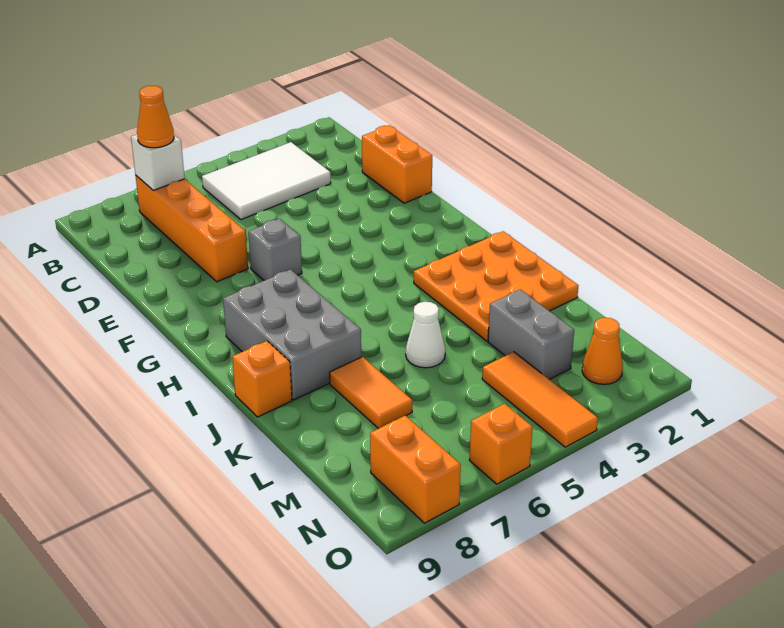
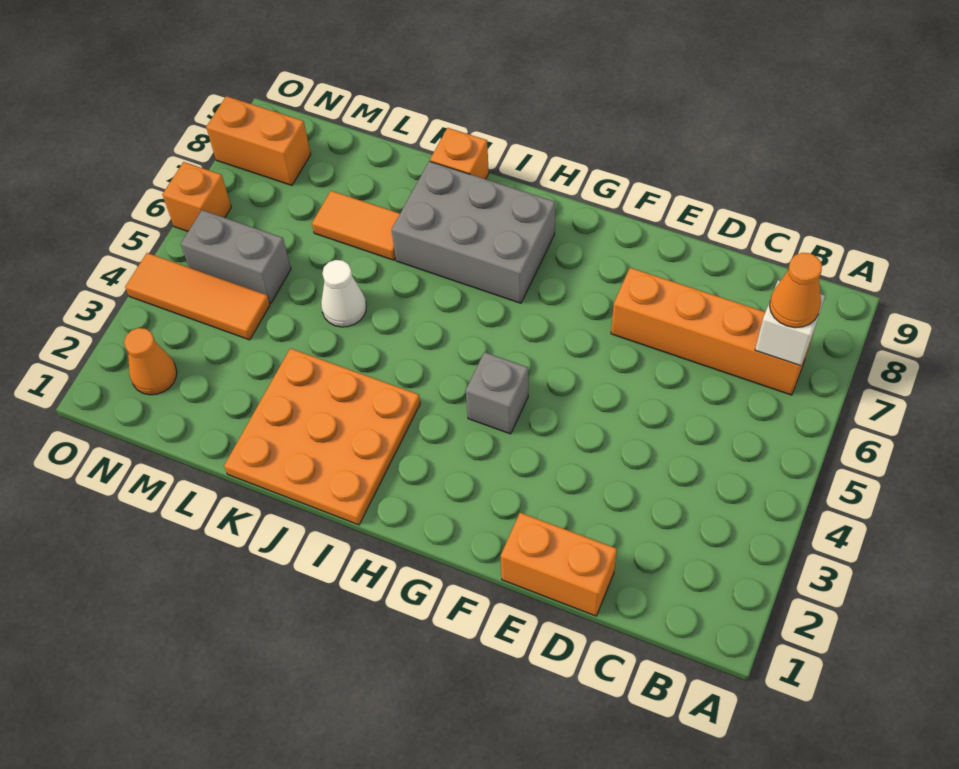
white tile B3:C5 level 1 -> none
grey brick F6 level 1 -> grey brick G4 level 1
grey brick L3:M3 level 1 -> grey brick M5:N5 level 1

